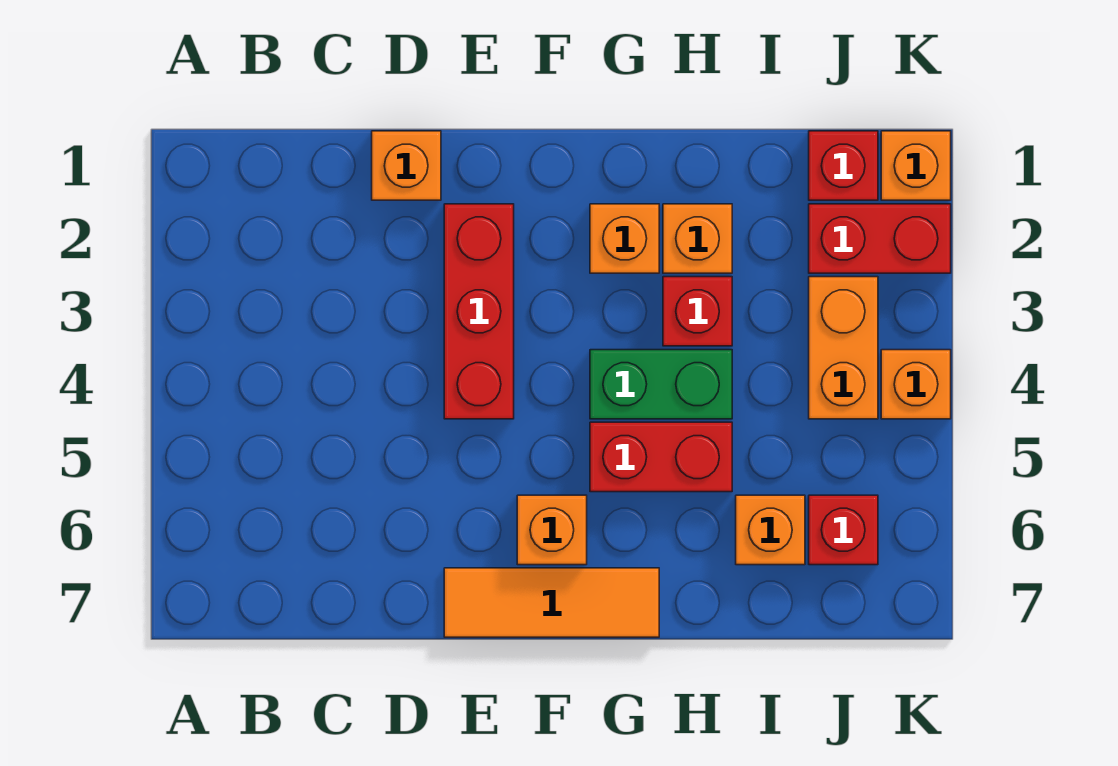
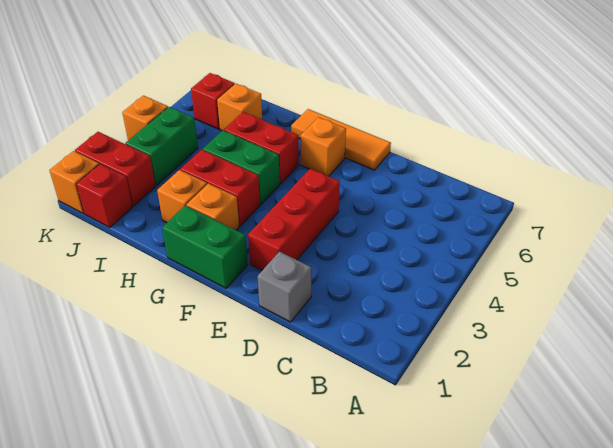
orange brick D1 level 1 -> grey brick D1 level 1
none -> green brick F1:G1 level 1
red brick H3 level 1 -> red brick G3:H3 level 1
orange brick J3:J4 level 1 -> green brick J3:J4 level 1

